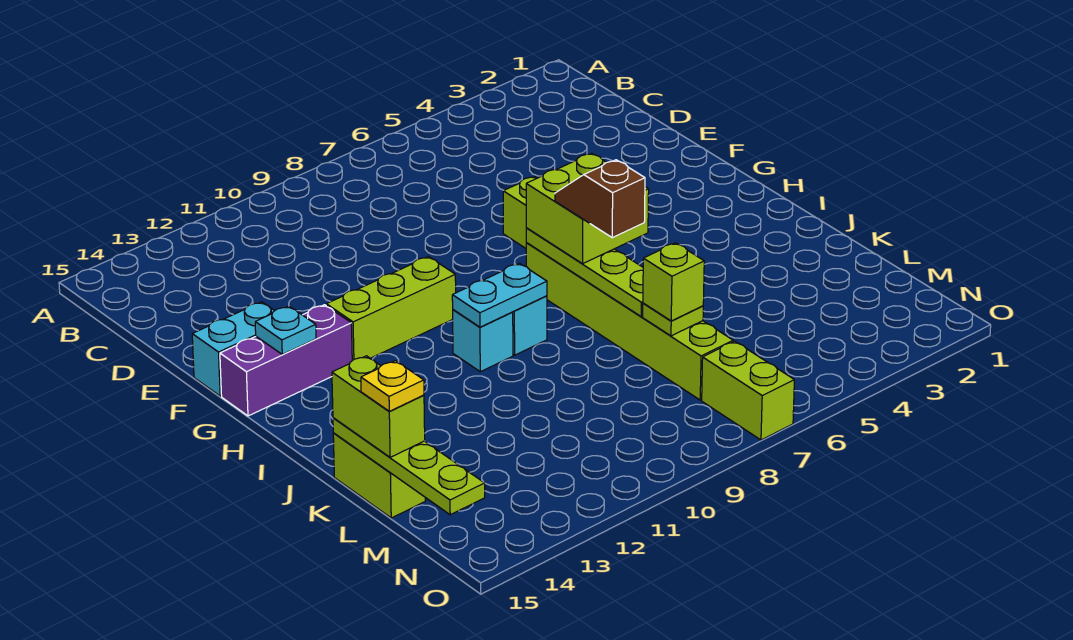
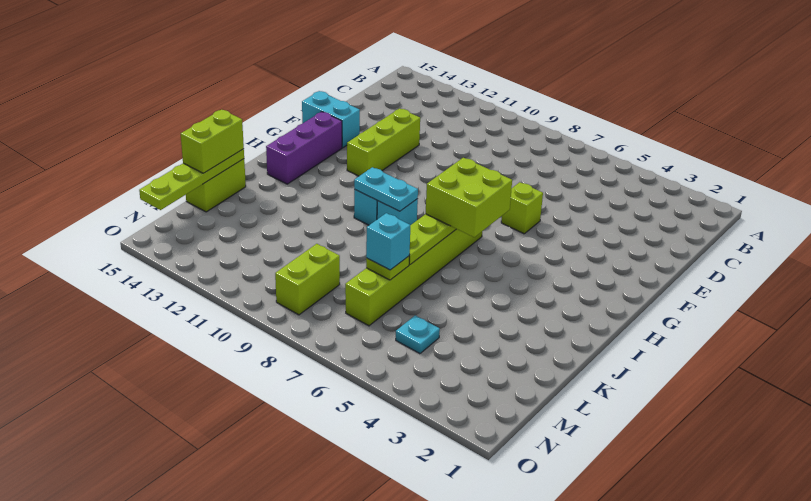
lime brick G10:G12 level 1 -> lime brick E12:G12 level 1
purple brick G13:G15 level 1 -> purple brick G14:I14 level 1
cyan plate G14 level 2 -> cyan plate M5 level 1
brown slope I7:J7 level 4 top J -> none
lime brick L7 level 3 -> cyan brick L7 level 3
yellow plate L15 level 4 -> none
lime brick N7:O7 level 1 -> lime brick M9:N9 level 1

